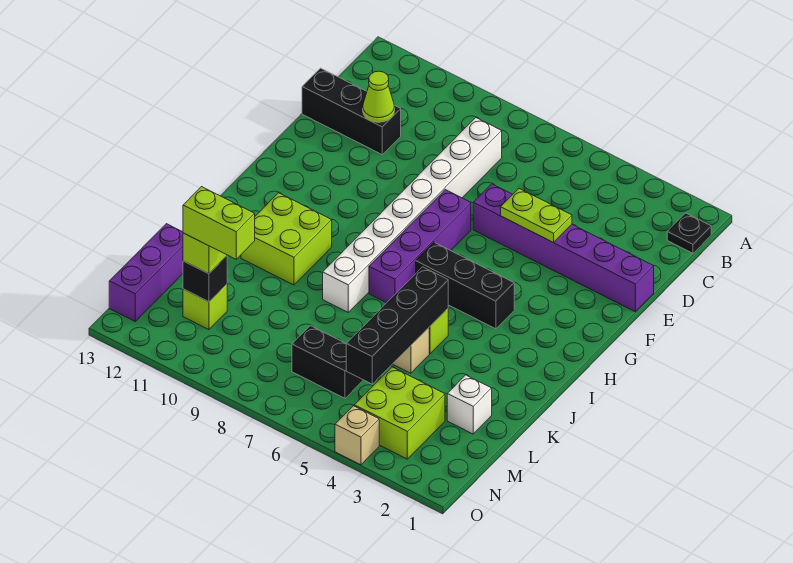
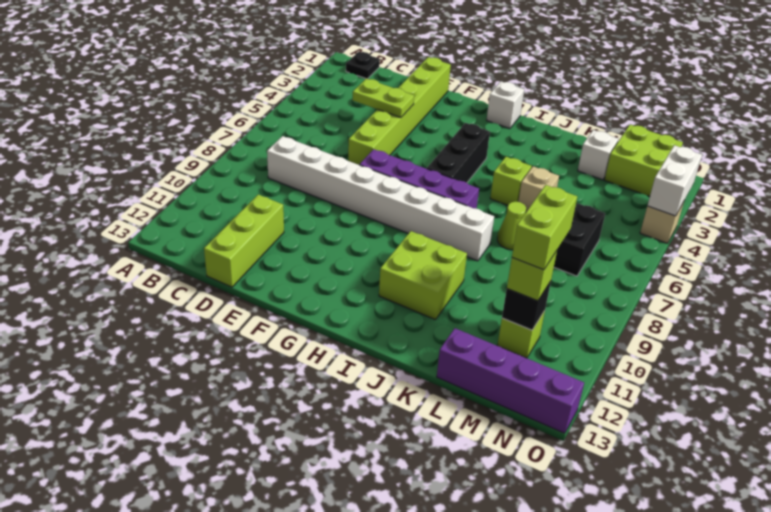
black brick D11:D13 level 1 -> lime brick D11:D13 level 1
lime cone D11 level 2 -> lime cone K7 level 1
purple brick E1:E6 level 1 -> lime brick E1:E6 level 1
lime plate E4:E5 level 2 -> lime plate D4:E4 level 2
none -> white brick H1 level 1
black brick J5:M5 level 2 -> none
purple brick L13:N13 level 1 -> purple brick L13:O13 level 1
lime brick M3:N4 level 1 -> lime brick M1:N2 level 1
none -> white brick O3:O4 level 2

